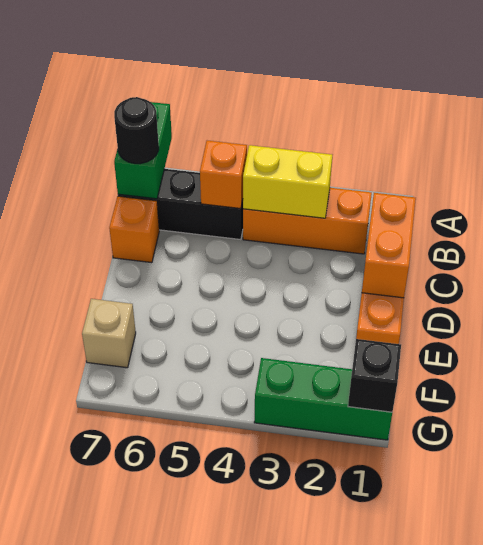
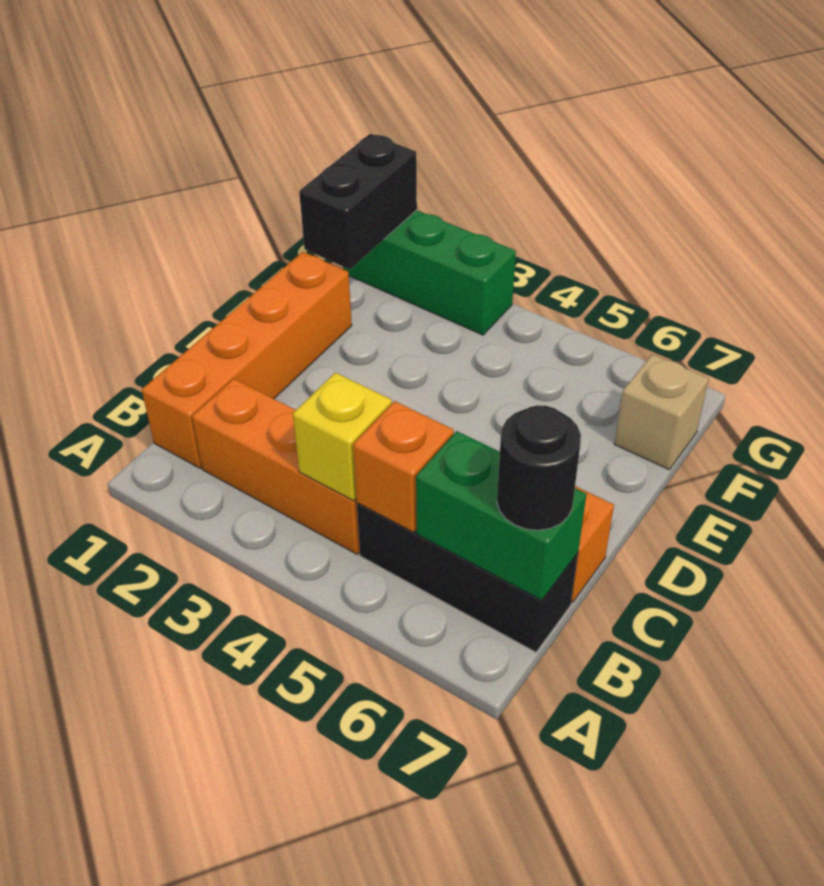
green brick A7:B7 level 2 -> green brick B6:B7 level 2
yellow brick B3:B4 level 2 -> yellow brick B4 level 2
orange brick C1:D1 level 2 -> none
black brick G1 level 2 -> black brick F1:G1 level 2

